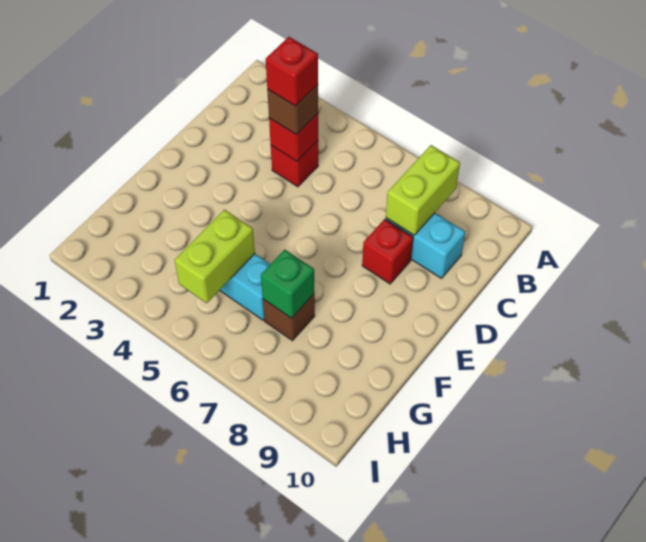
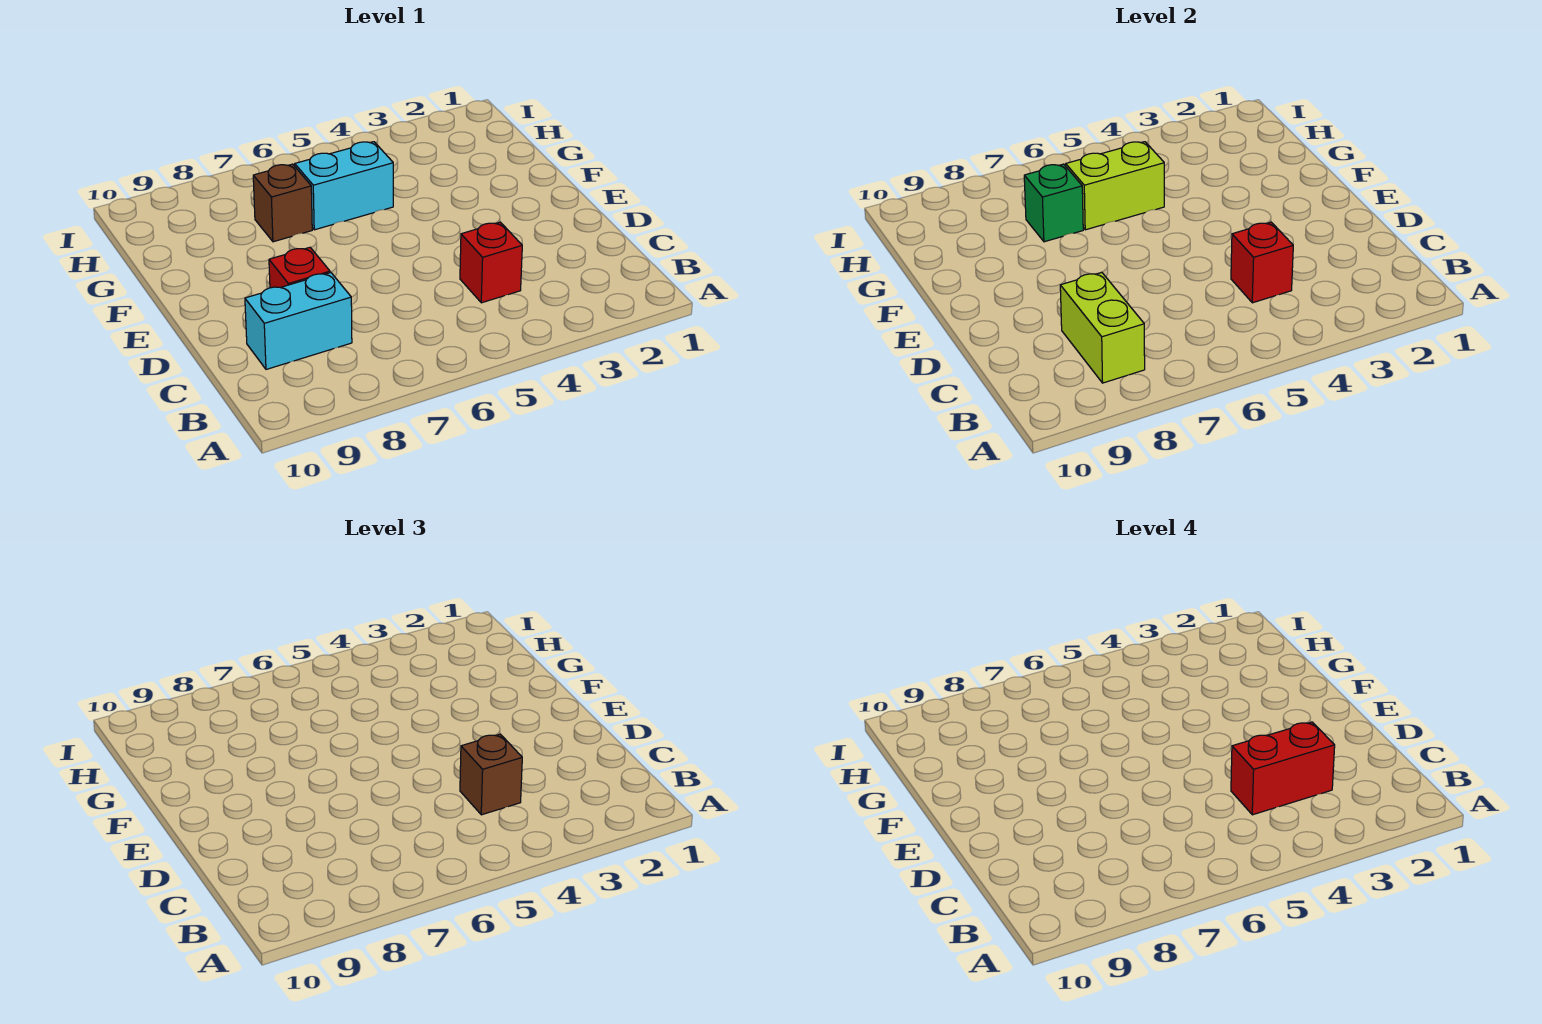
red brick C4 level 4 -> red brick C3:C4 level 4
lime brick G5:H5 level 2 -> lime brick G5:G6 level 2

